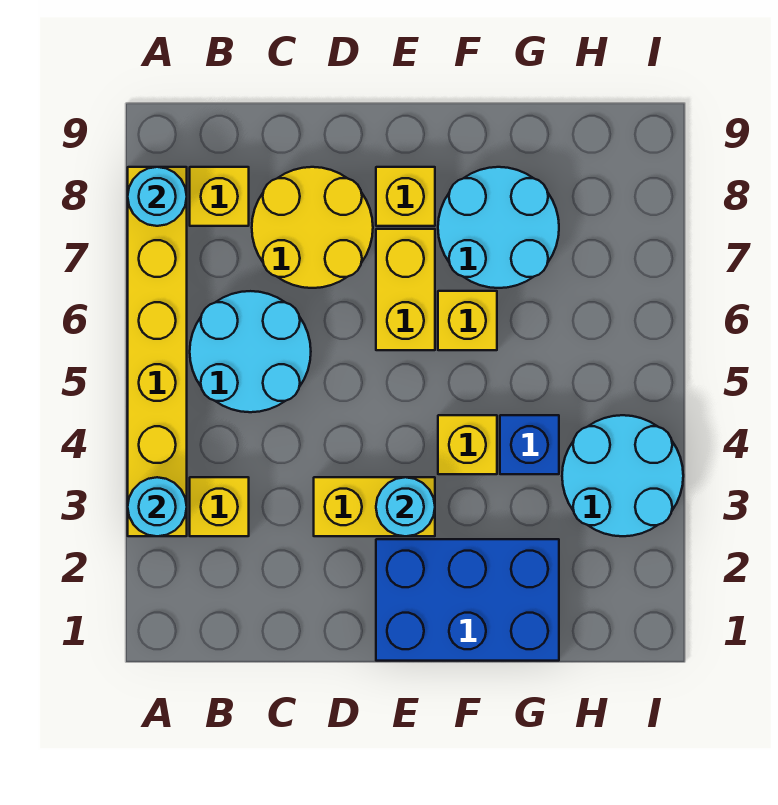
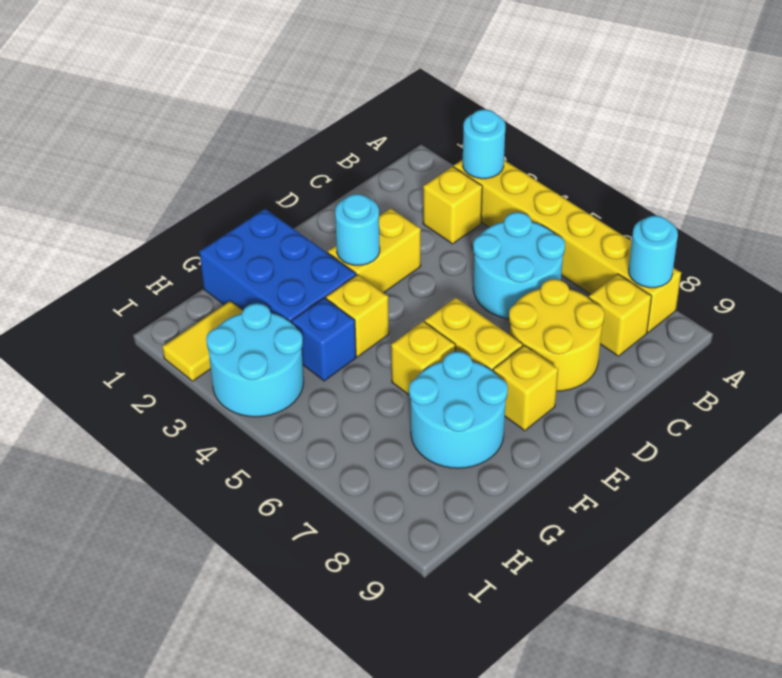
blue brick E1:G2 level 1 -> blue brick F1:G3 level 1
none -> yellow tile H2:I2 level 1

